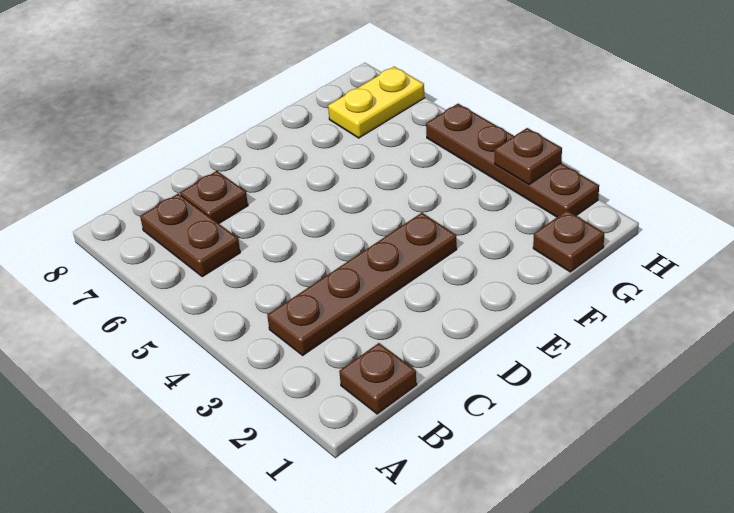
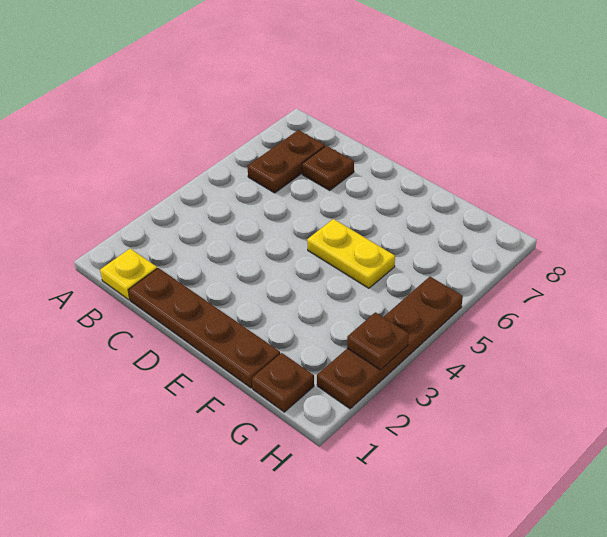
brown plate B1 level 1 -> yellow plate B1 level 1
brown plate B3:E3 level 1 -> brown plate C1:F1 level 1
yellow plate G7:H7 level 1 -> yellow plate E5:F5 level 1

